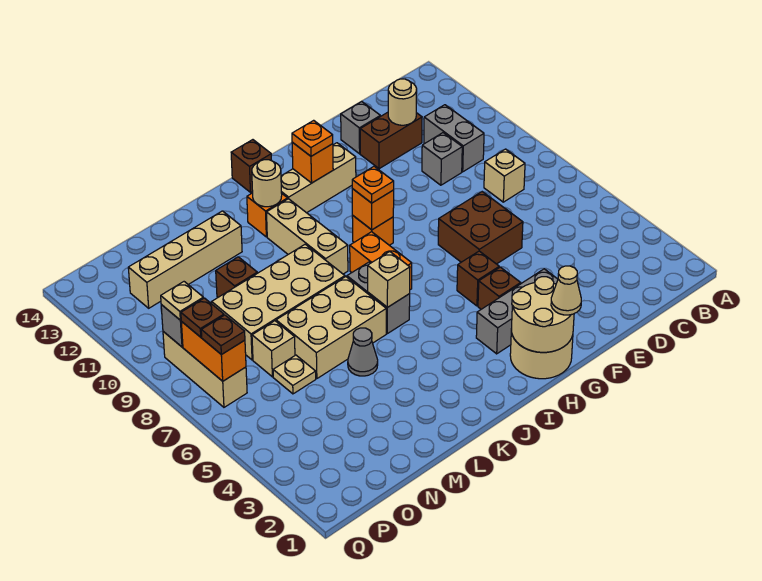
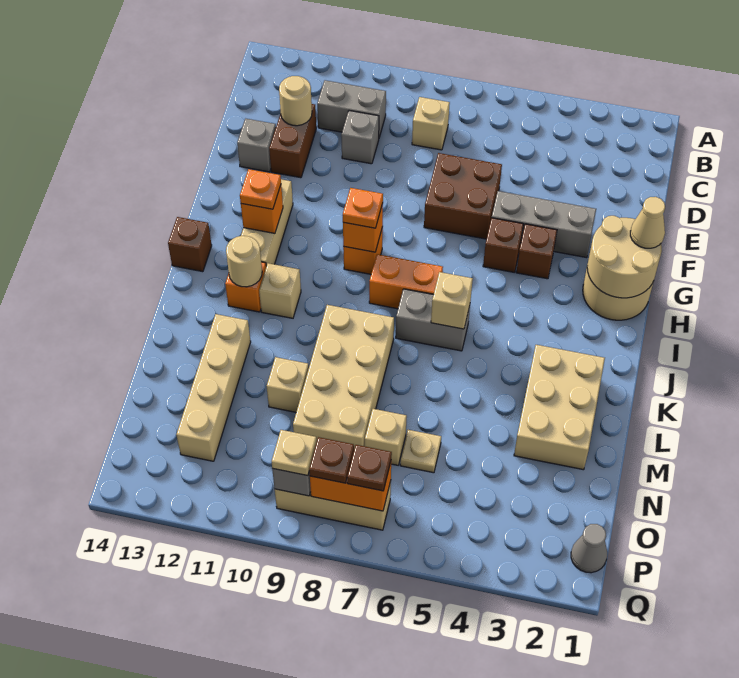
grey brick F3:H3 level 1 -> grey brick F3:F5 level 1
tan brick J9:J11 level 1 -> tan brick J11 level 1
tan brick K6:M7 level 1 -> tan brick K2:M3 level 1
grey cone L5 level 1 -> grey cone P1 level 1
brown brick M10 level 1 -> tan brick M10 level 1

